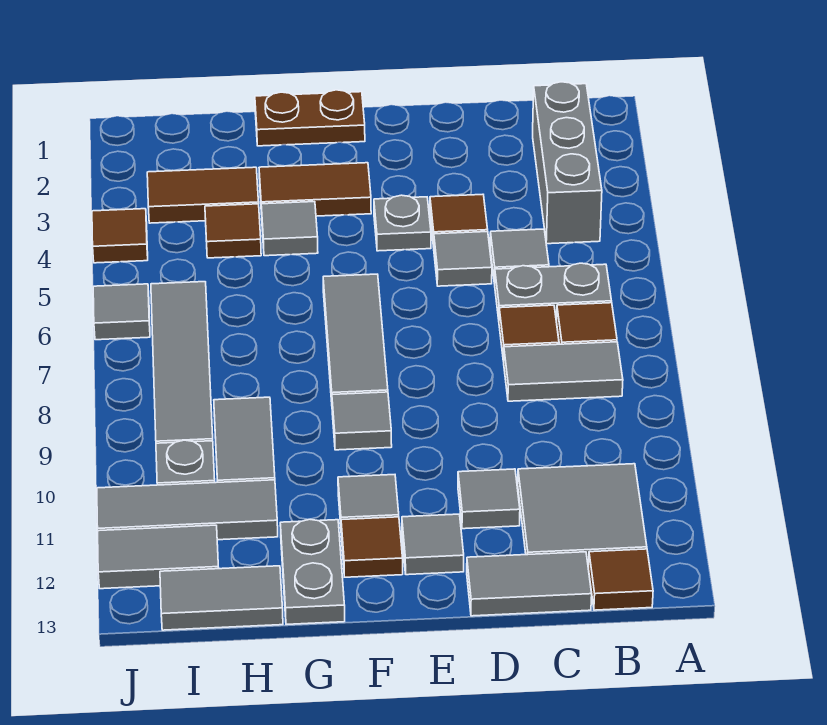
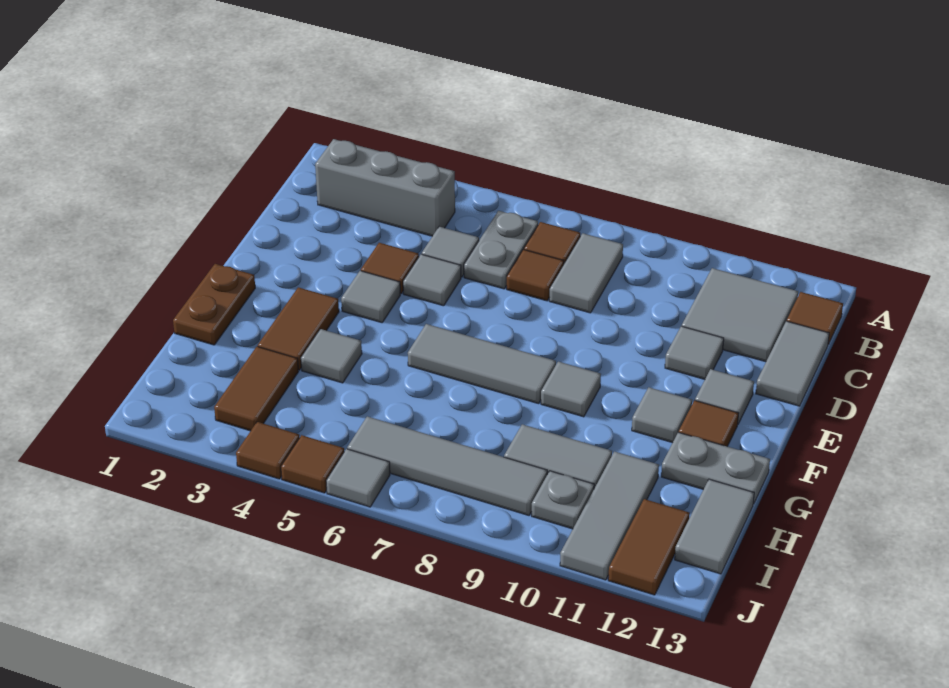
grey plate E4 level 1 -> grey tile E4 level 1
brown tile H4 level 1 -> brown tile J5 level 1
grey tile I12:J12 level 1 -> brown tile I12:J12 level 1

